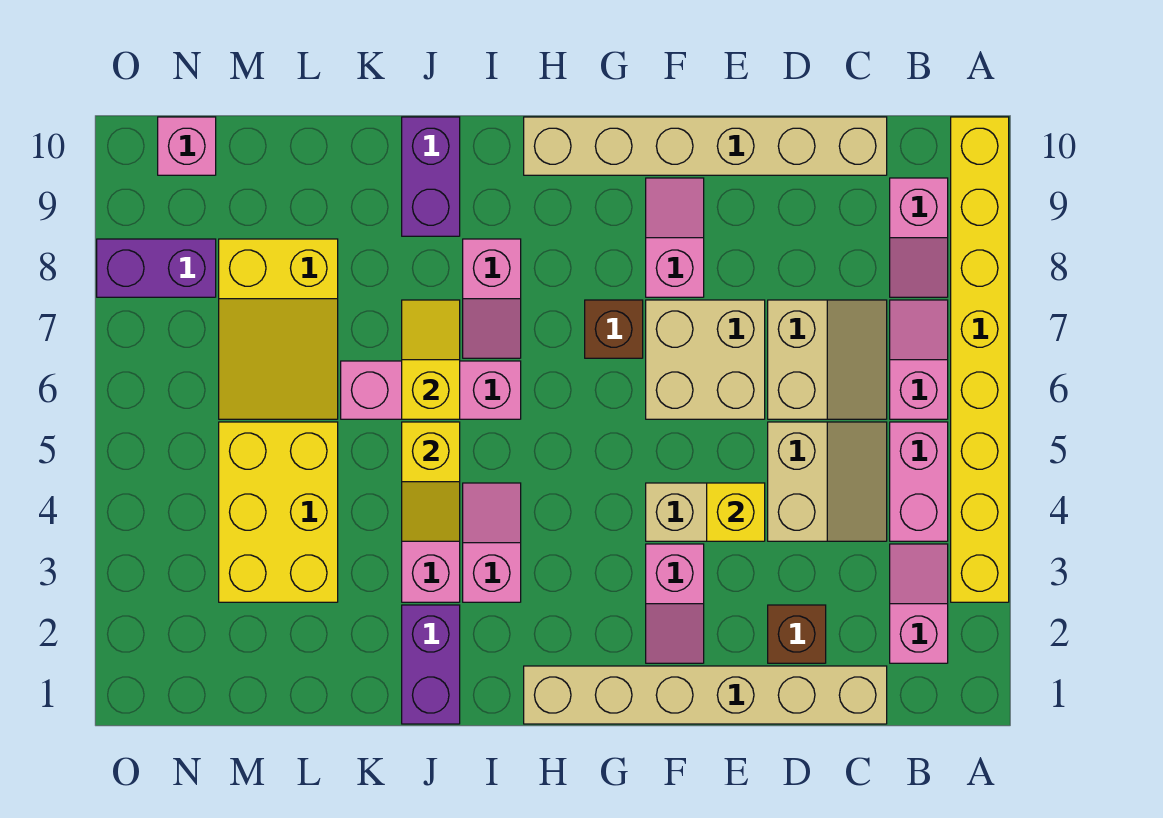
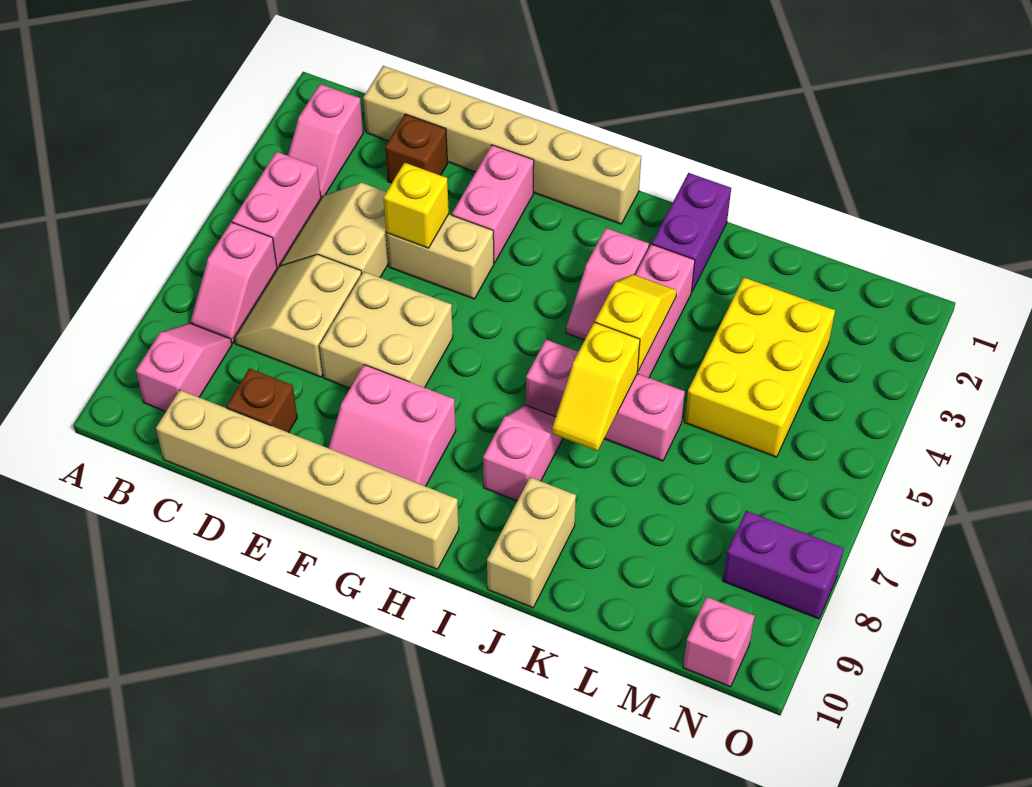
yellow brick A3:A10 level 1 -> none
pink slope F2:F3 level 1 top 3 -> pink brick F2:F3 level 1
pink slope F8:F9 level 1 top 8 -> pink slope F8:G9 level 1 top 8
brown brick G7 level 1 -> brown brick D9 level 1
purple brick J9:J10 level 1 -> tan brick J9:J10 level 1
yellow slope L6:M8 level 1 top 8 -> none

